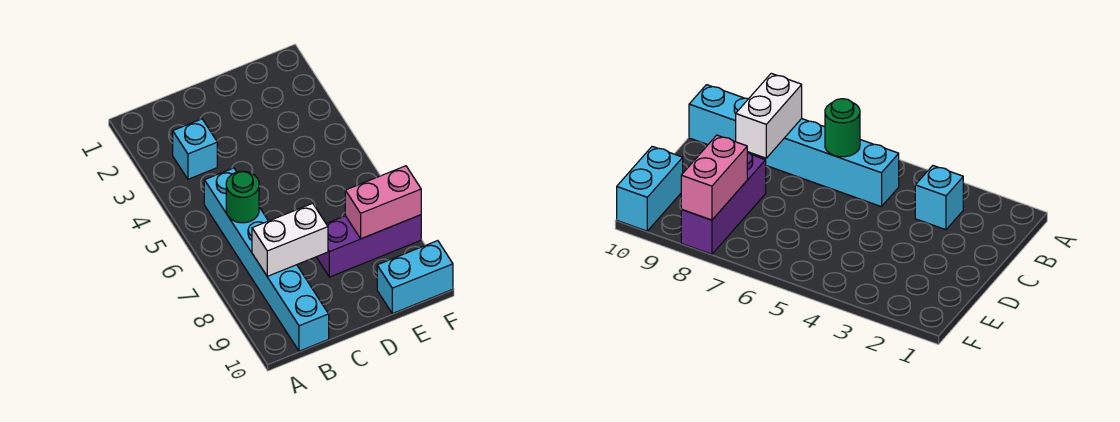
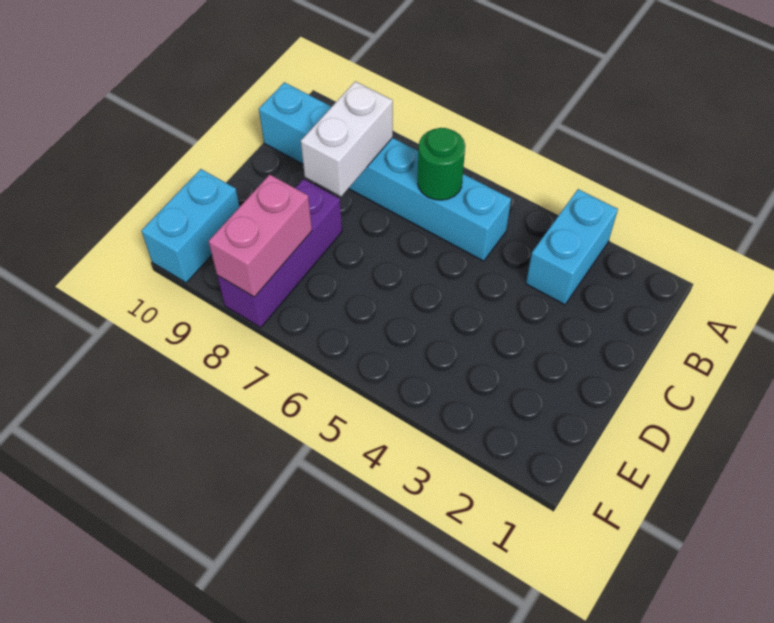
cyan brick B3 level 1 -> cyan brick A3:B3 level 1

